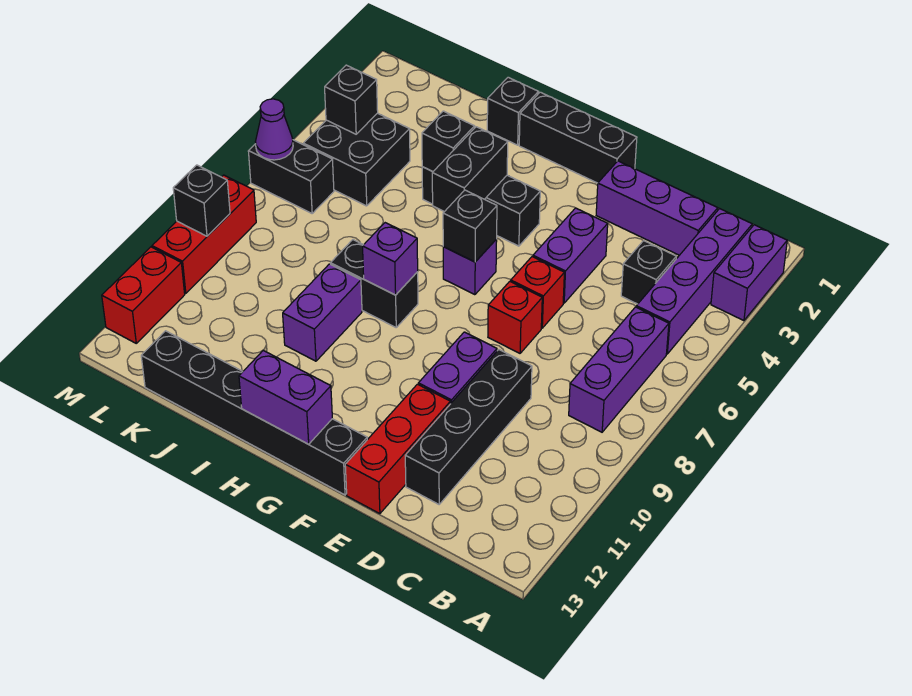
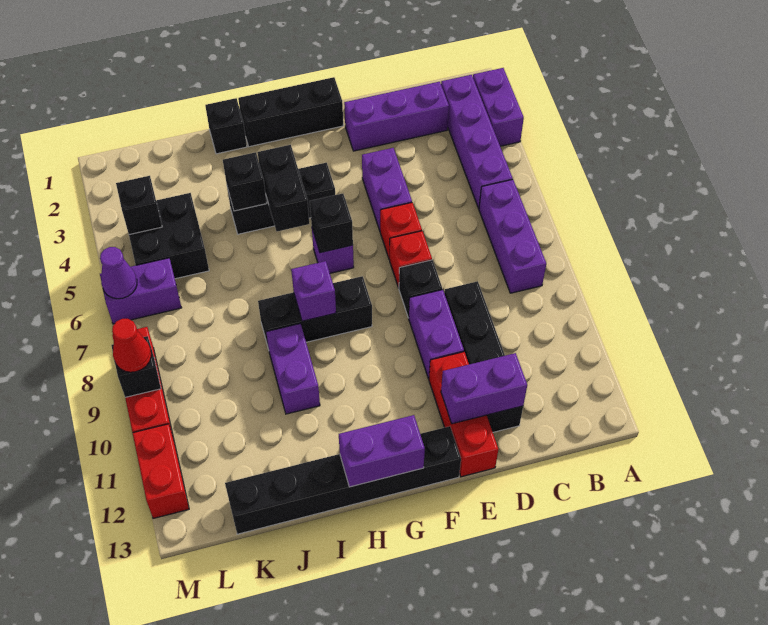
black brick C4 level 1 -> black brick E8 level 1
none -> purple brick D12:E12 level 2
black brick H8:I8 level 1 -> black brick G8:I8 level 1
black brick L6:M6 level 1 -> purple brick L6:M6 level 1
none -> red cone M9 level 3

